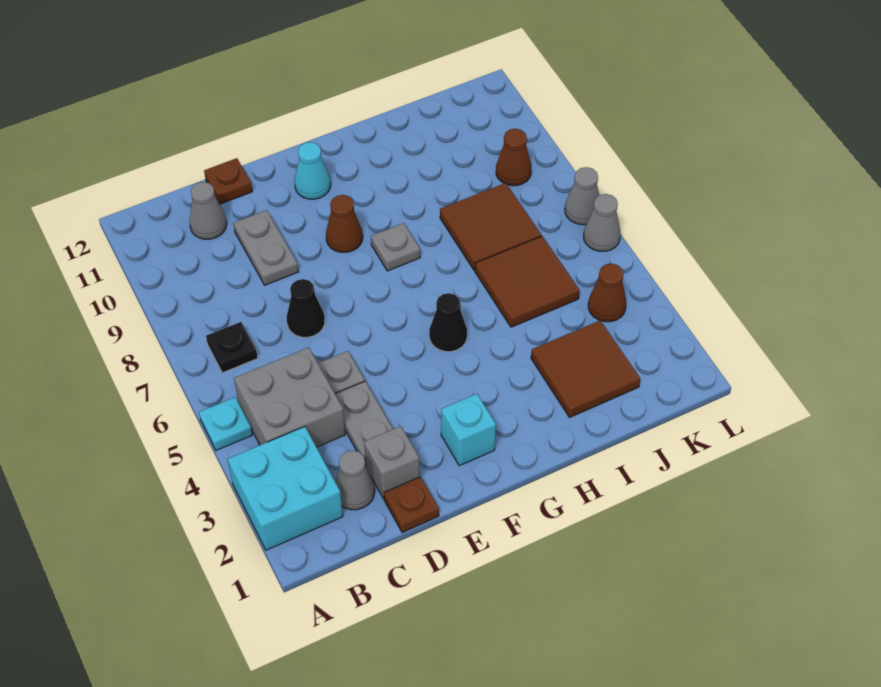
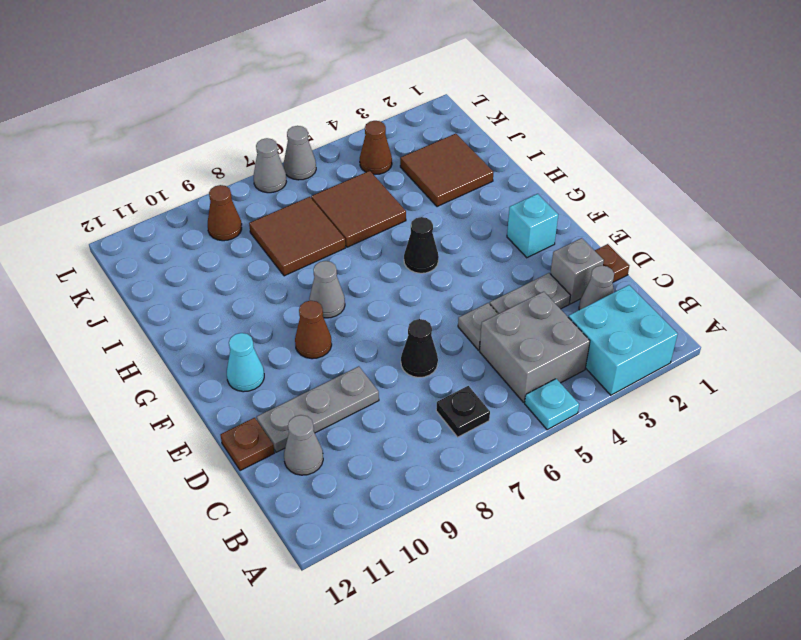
grey plate D9:D10 level 1 -> grey plate D9:D11 level 1
grey plate G8 level 1 -> grey cone G8 level 1

